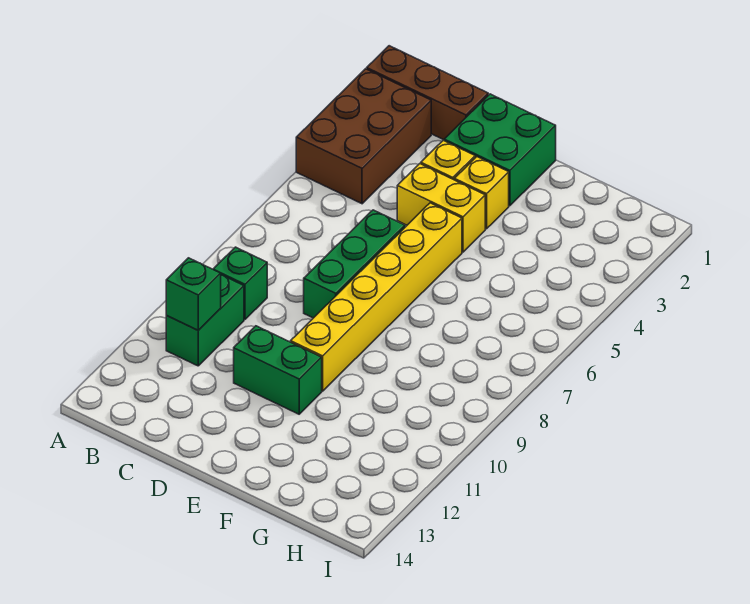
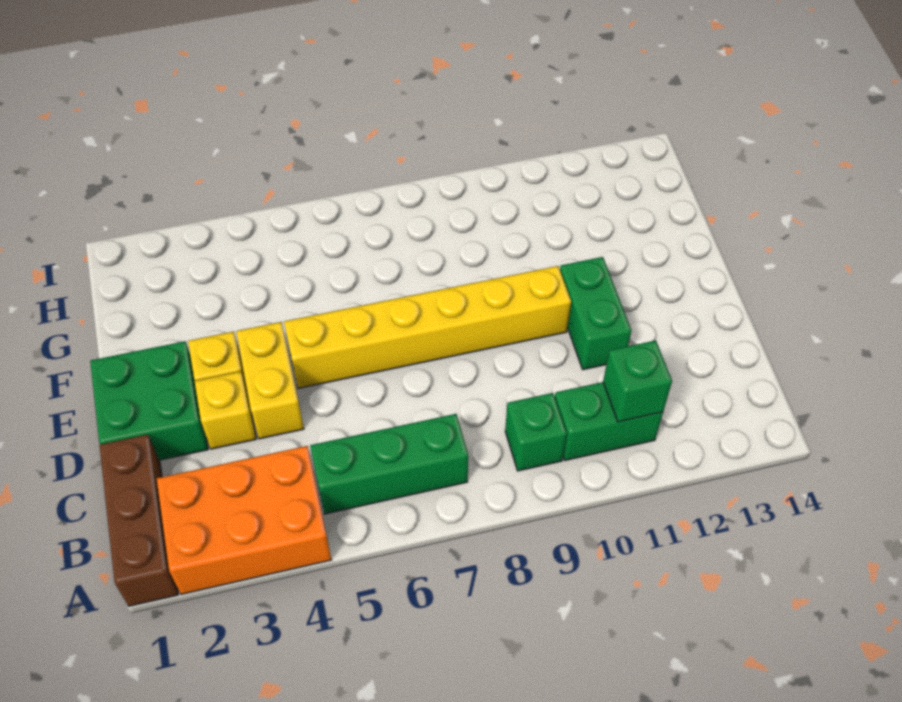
brown brick A2:B4 level 1 -> orange brick A2:B4 level 1
green brick D6:D8 level 1 -> green brick B5:B7 level 1

